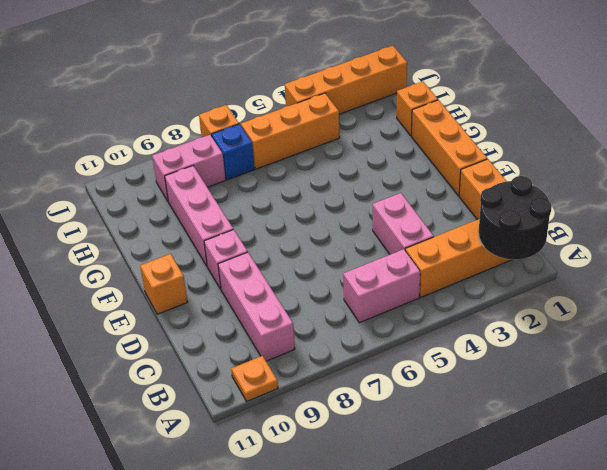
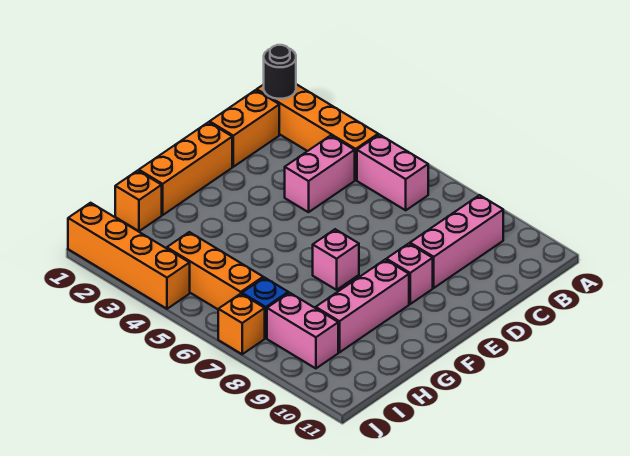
black round brick A1:B2 level 2 -> black round brick B1 level 2
orange plate A10 level 1 -> none
orange brick E11 level 1 -> none
none -> pink brick F7 level 1

